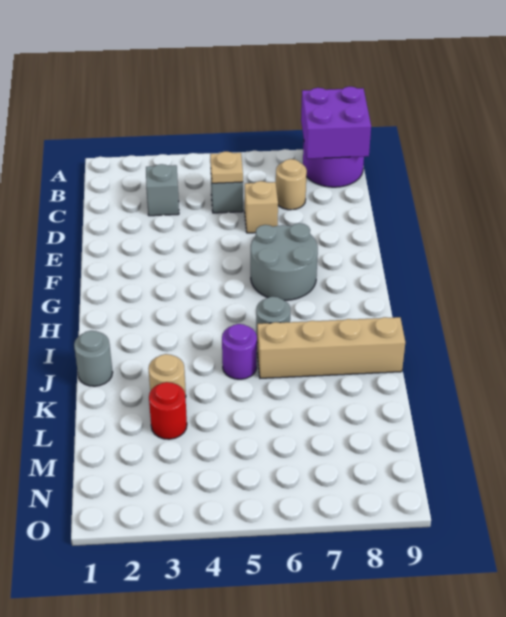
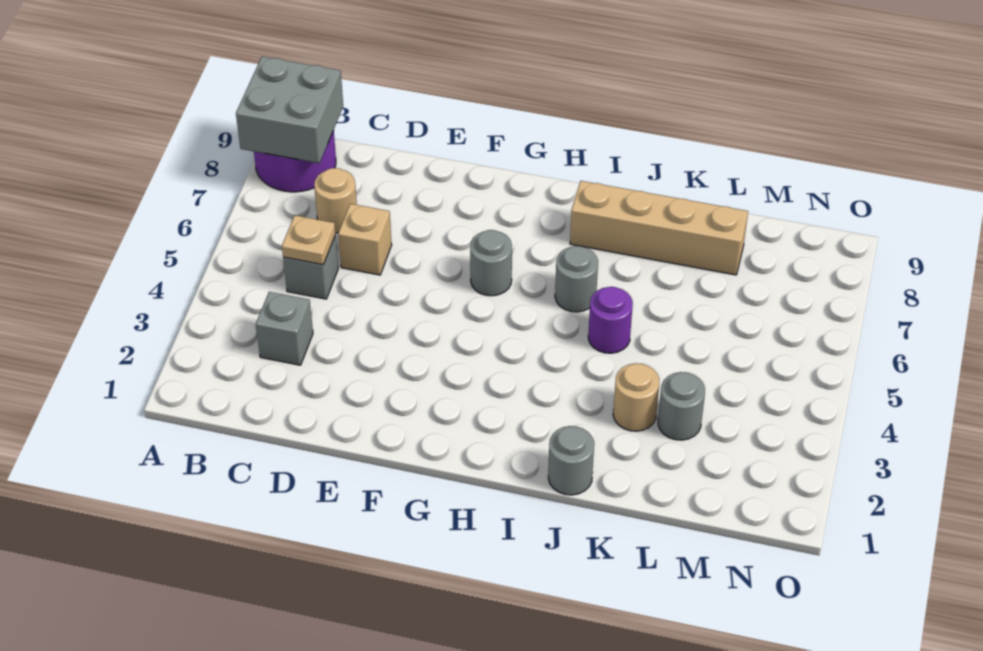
purple brick A8:B9 level 2 -> grey brick A8:B9 level 2
grey round brick F6:G7 level 1 -> grey round brick G6 level 1
tan brick J6:J9 level 1 -> tan brick I8:L8 level 1
red round brick L3 level 1 -> grey round brick L3 level 1

